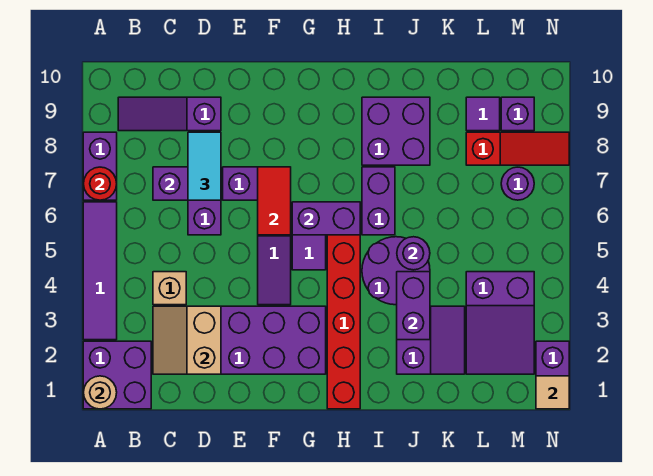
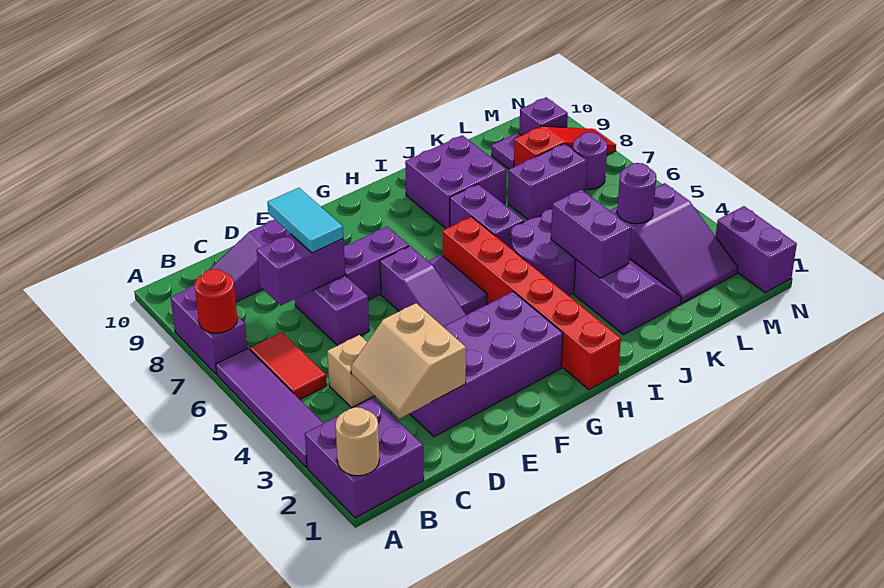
red tile F6:F7 level 2 -> red tile B5:B6 level 1
purple brick G6:H6 level 2 -> purple brick K7:L7 level 1
purple round brick J5 level 2 -> purple round brick L4 level 2
tan tile N1 level 2 -> none

